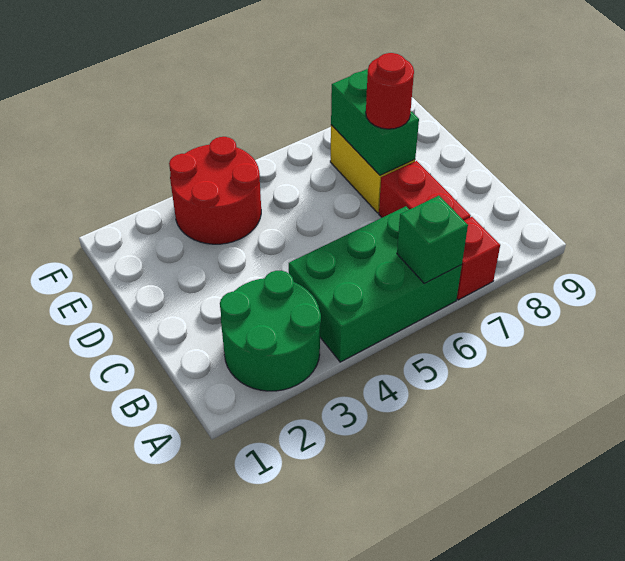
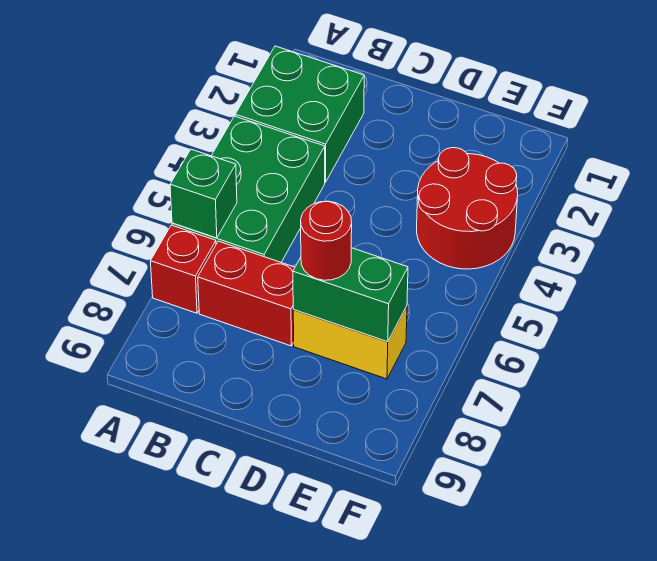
green round brick A2:B3 level 1 -> green brick A2:B3 level 1

